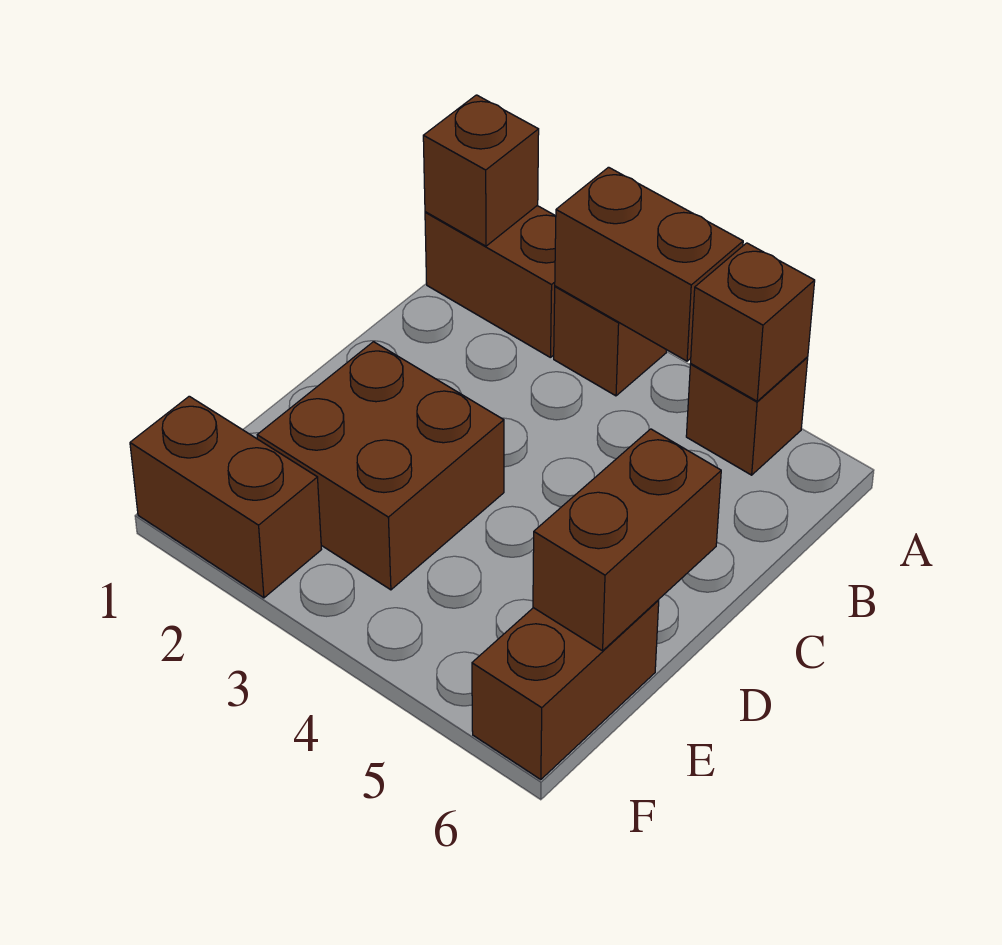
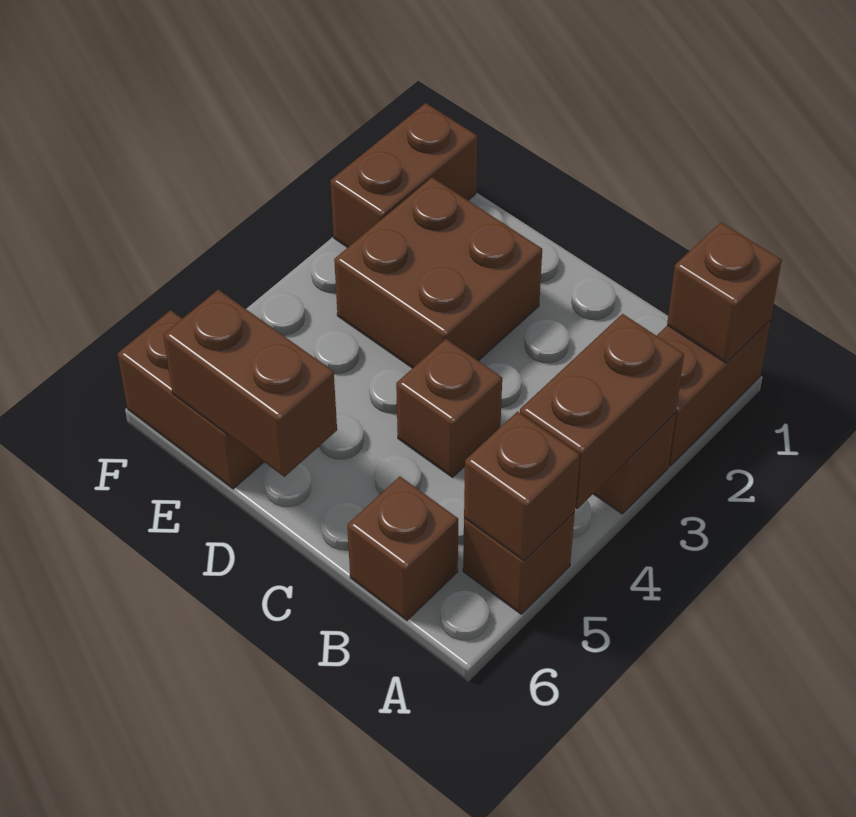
none -> brown brick B6 level 1
none -> brown brick C4 level 1

